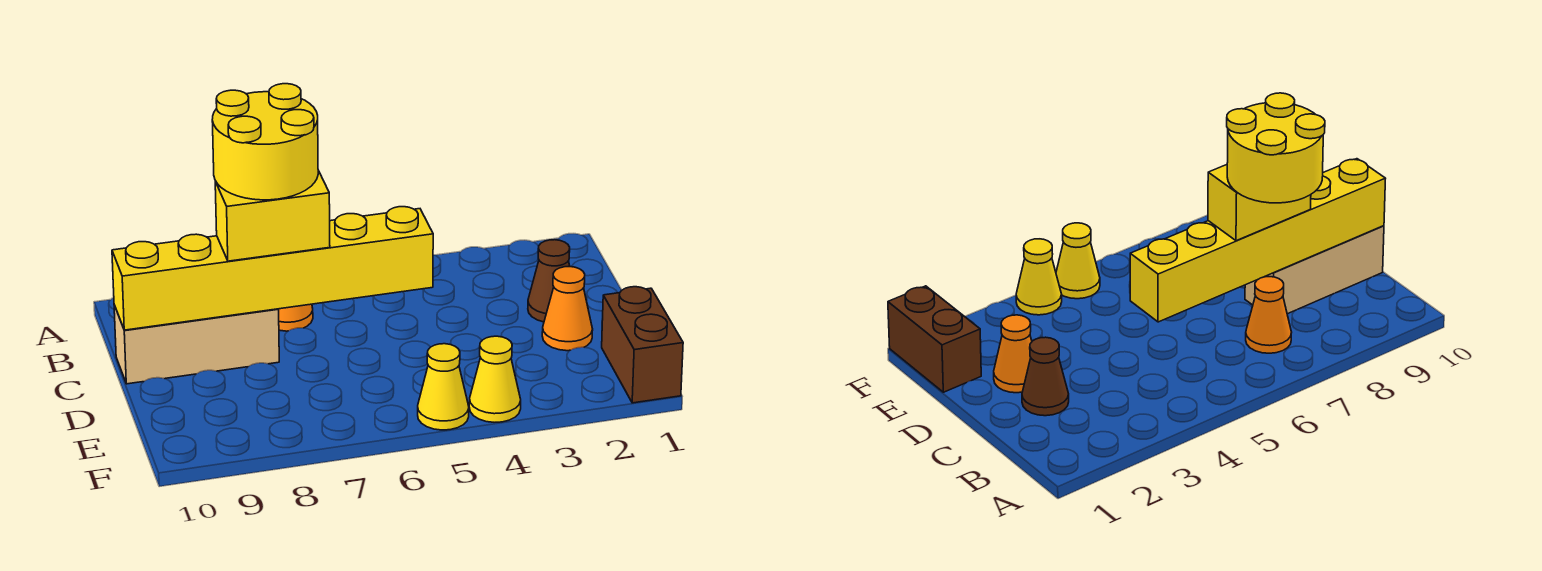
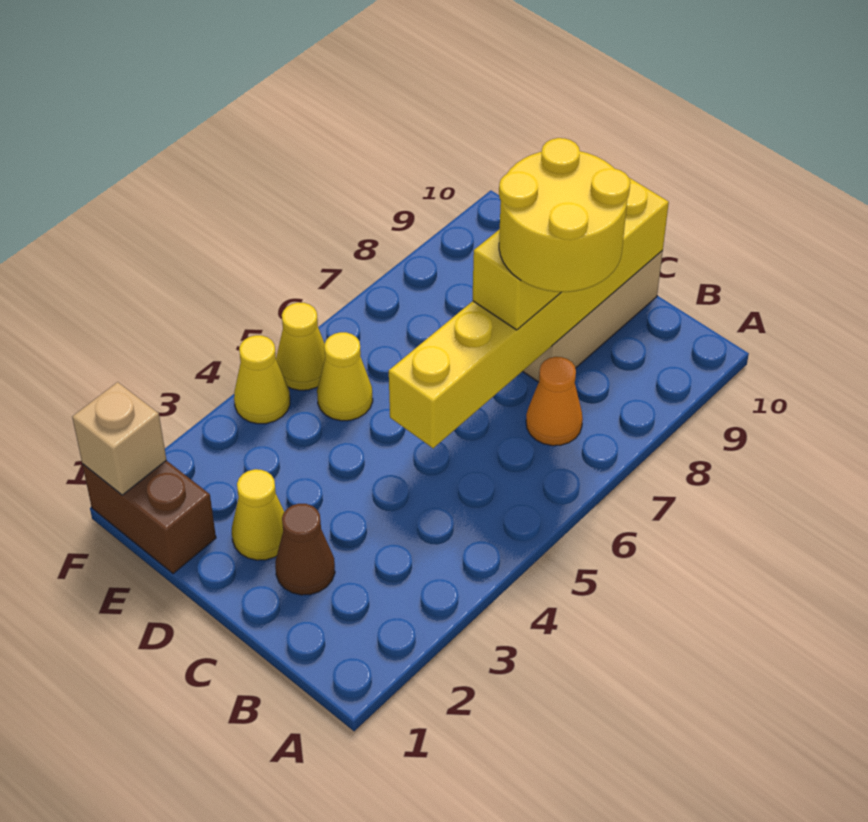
orange cone D2 level 1 -> yellow cone D2 level 1
none -> yellow cone E5 level 1
none -> tan brick F1 level 2

